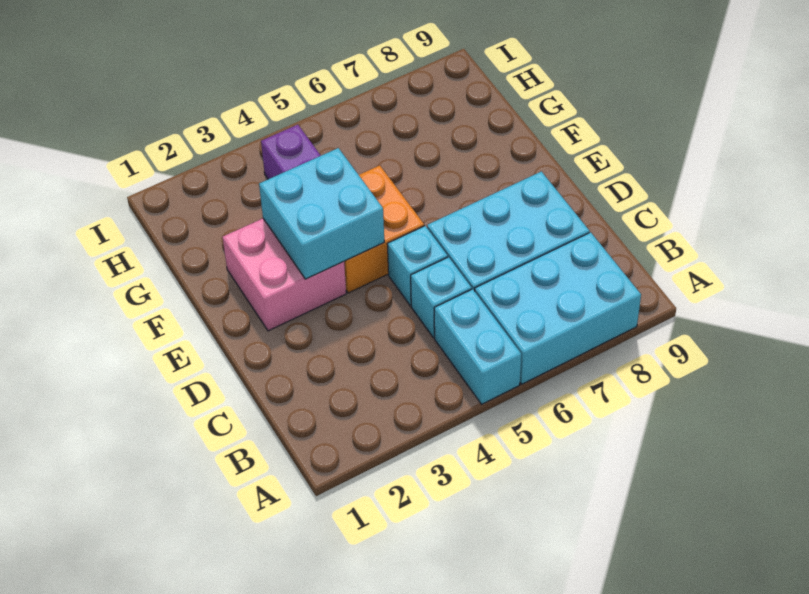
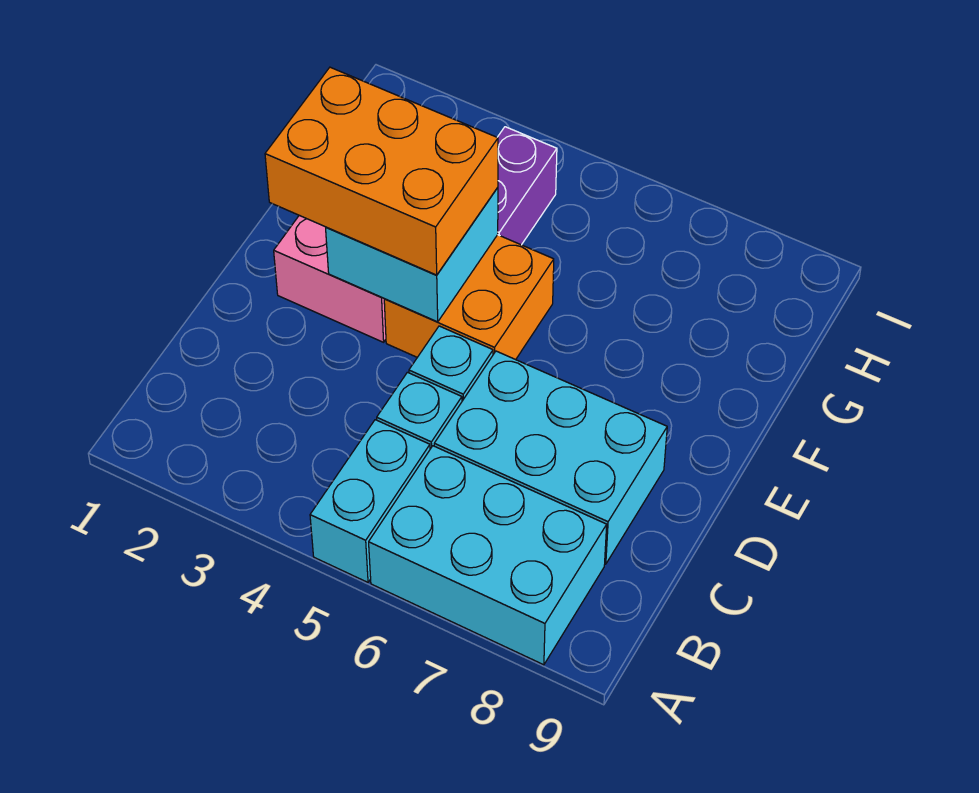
none -> orange brick E2:F4 level 3

